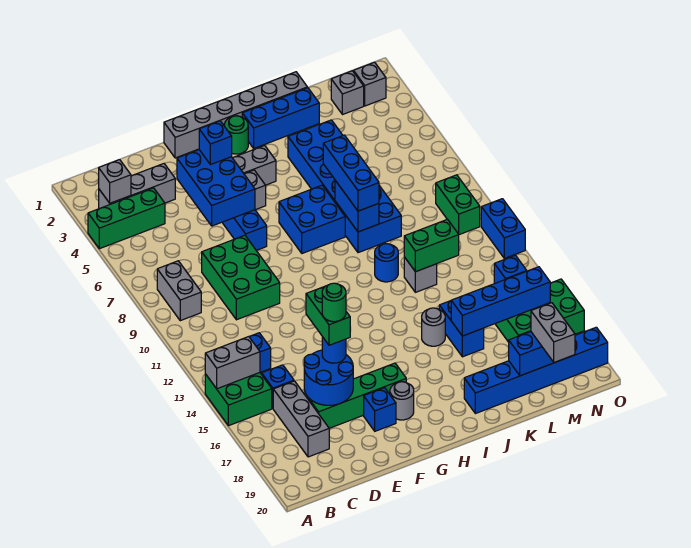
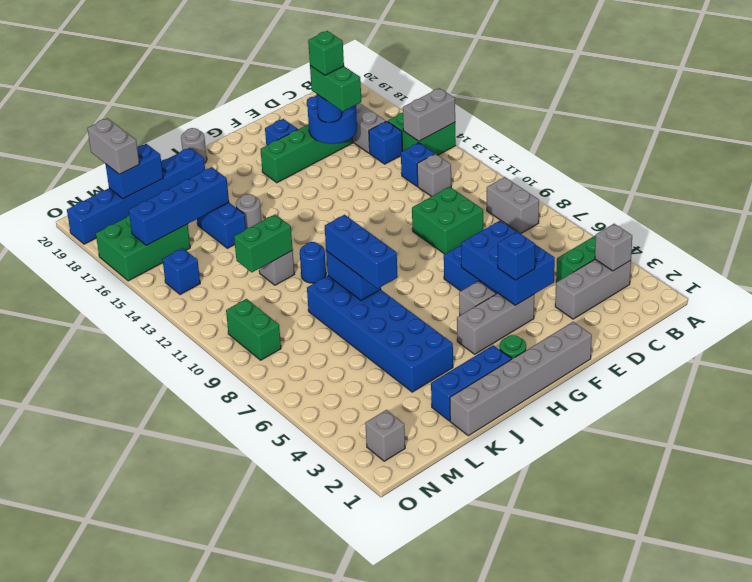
green brick D8:E10 level 1 -> green brick D9:E10 level 1
green round brick E16 level 5 -> green brick E16 level 5
grey round brick G18 level 1 -> grey round brick I20 level 1
blue brick H7:I8 level 1 -> none
grey brick M2 level 1 -> grey brick C12 level 1
blue brick O11:O12 level 1 -> none

